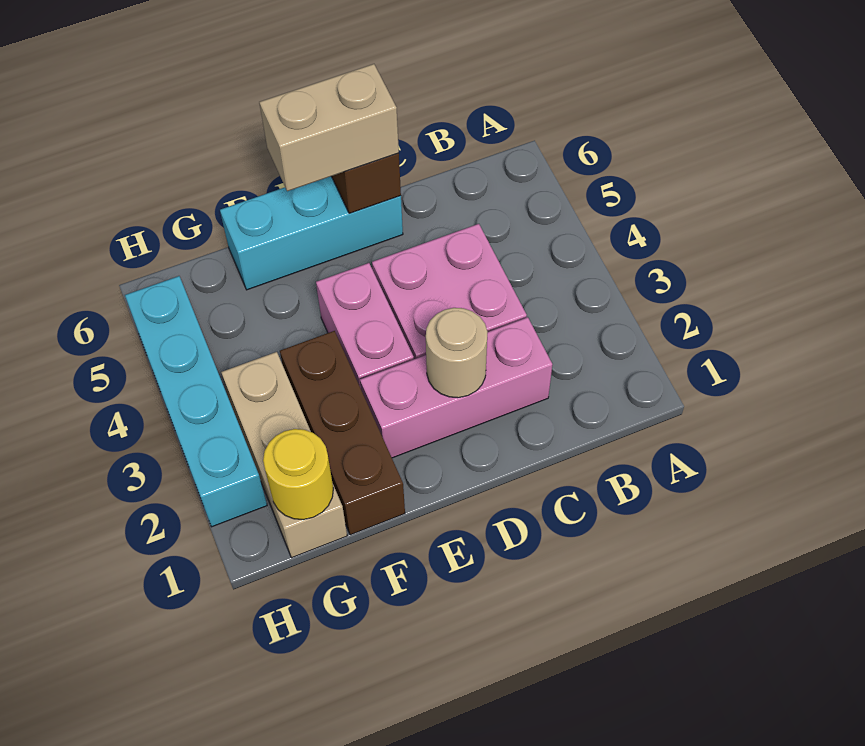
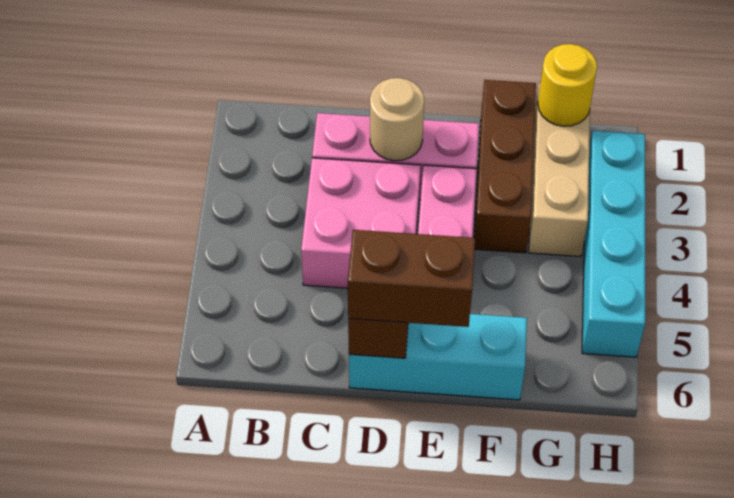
tan brick D6:E6 level 3 -> brown brick D6:E6 level 3

